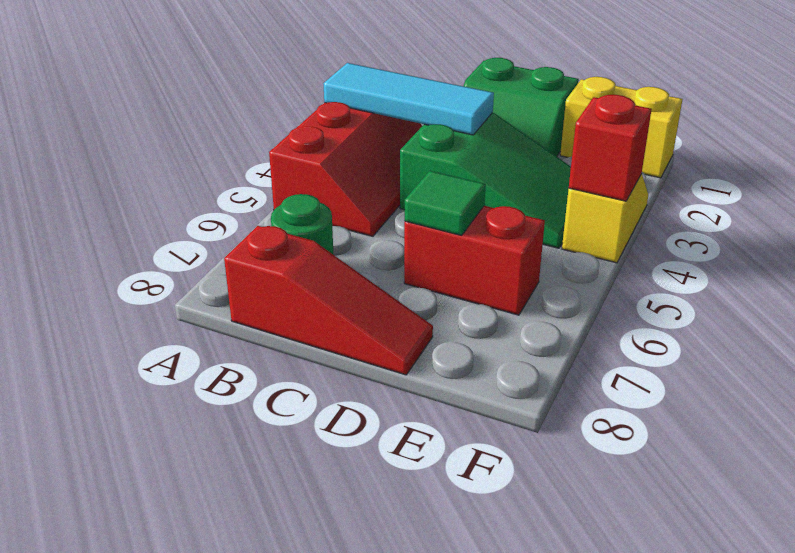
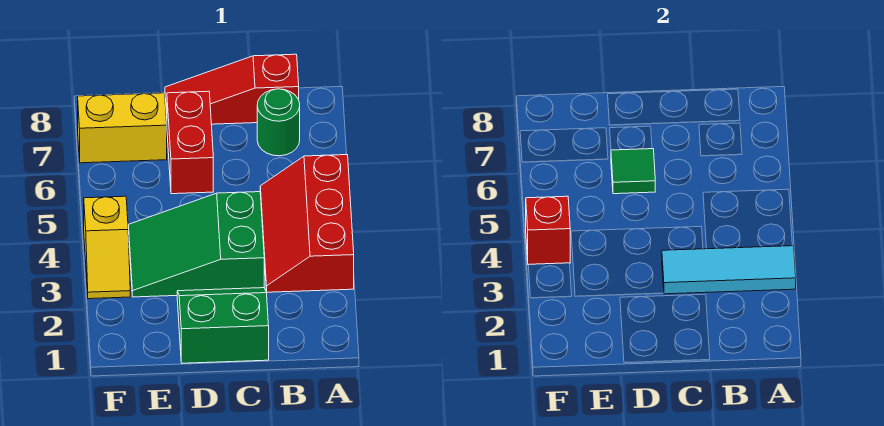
red brick D6:E6 level 1 -> red brick D6:D7 level 1
yellow brick E1:F1 level 1 -> yellow brick E7:F7 level 1

